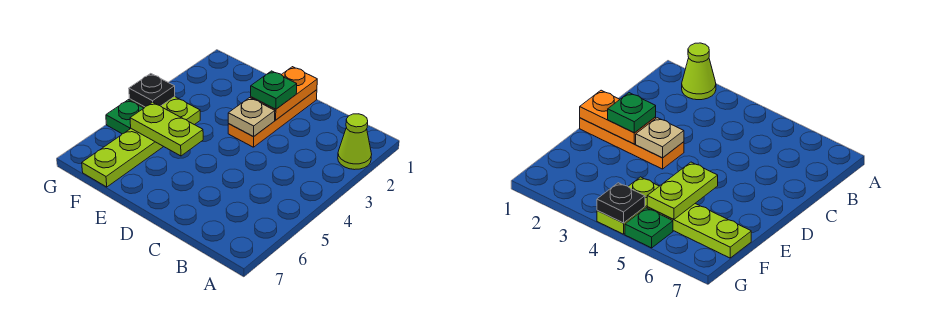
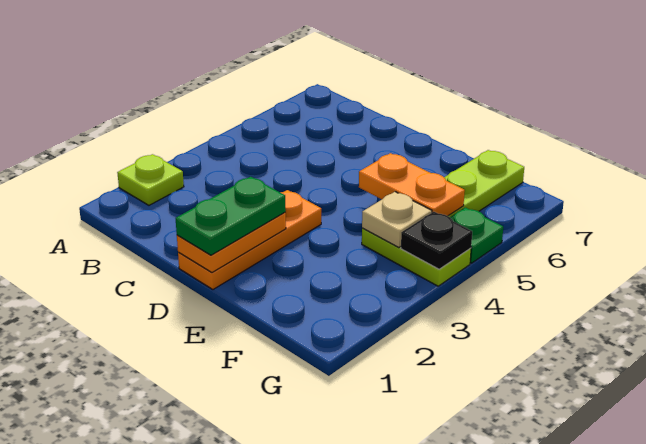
lime cone A2 level 1 -> lime plate A2 level 1
green plate D2 level 3 -> green plate D1:D2 level 3
tan plate D3 level 2 -> tan plate F4 level 2
lime plate E5:F5 level 2 -> orange plate E5:F5 level 2

